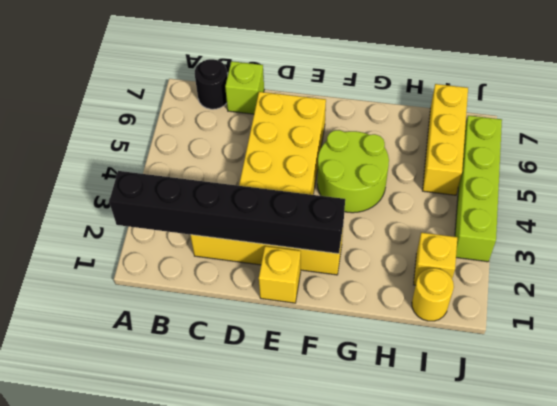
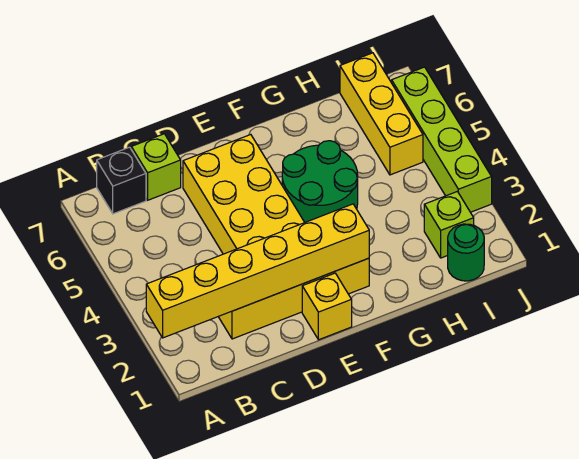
black brick A2:F2 level 2 -> yellow brick A2:F2 level 2
black round brick B7 level 1 -> black brick B7 level 1
lime round brick F4:G5 level 1 -> green round brick F4:G5 level 1
yellow round brick I1 level 1 -> green round brick I1 level 1
yellow brick I2 level 1 -> lime brick I2 level 1

